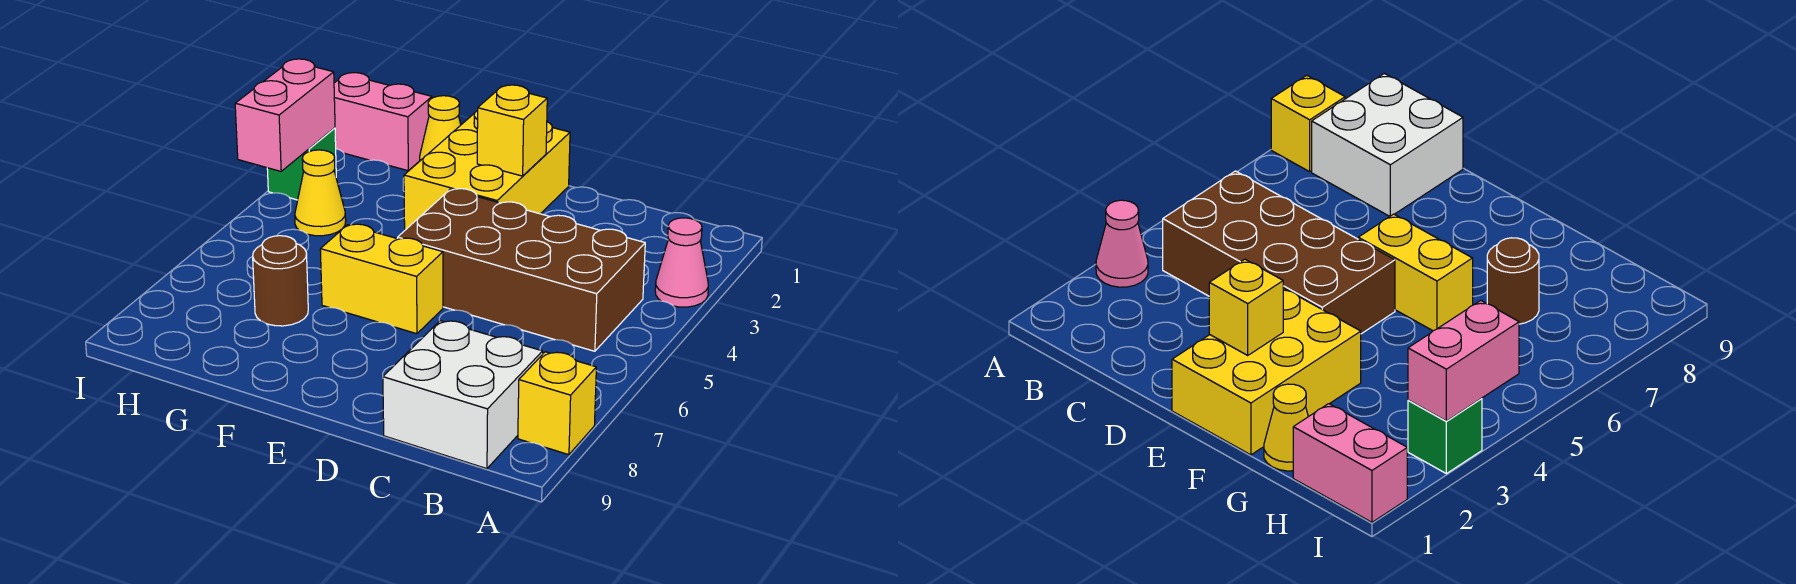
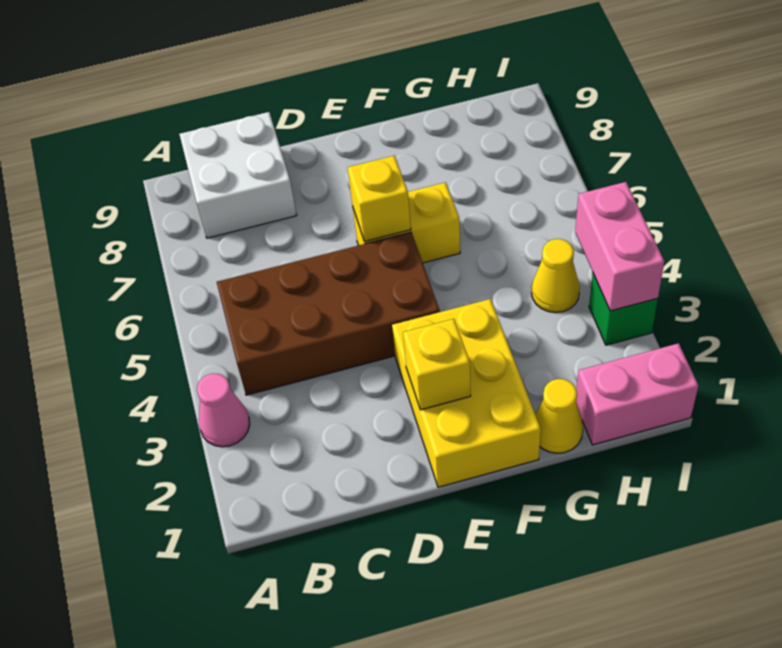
yellow brick A8 level 1 -> yellow brick E6 level 2
brown round brick G7 level 1 -> none

